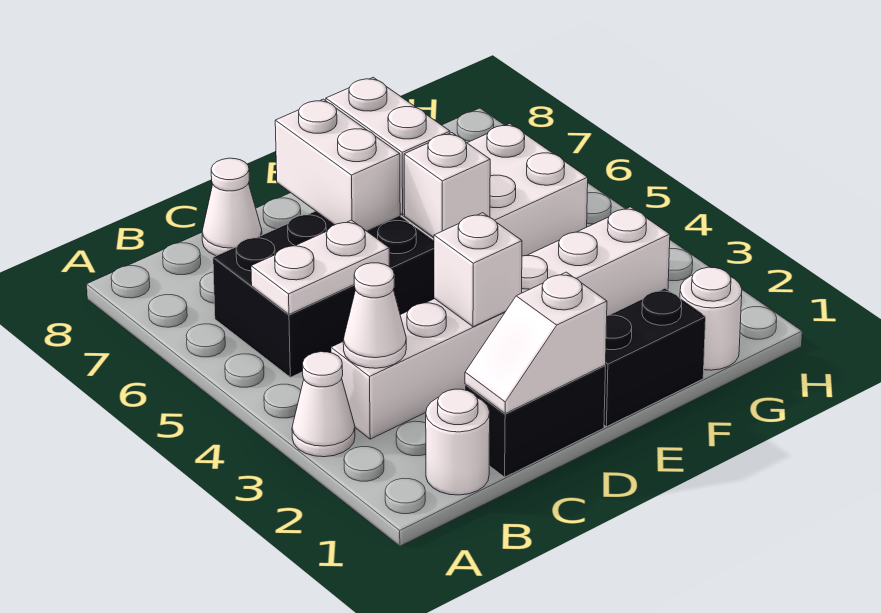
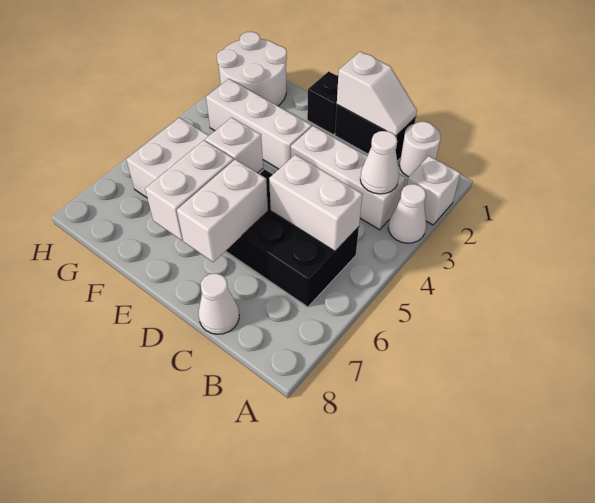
white plate B5:C5 level 2 -> white brick B5:C5 level 2
white brick D3 level 2 -> white brick A2 level 1
black brick E1:F1 level 1 -> black brick E1 level 1
white round brick G1 level 1 -> white round brick G1:H2 level 1

